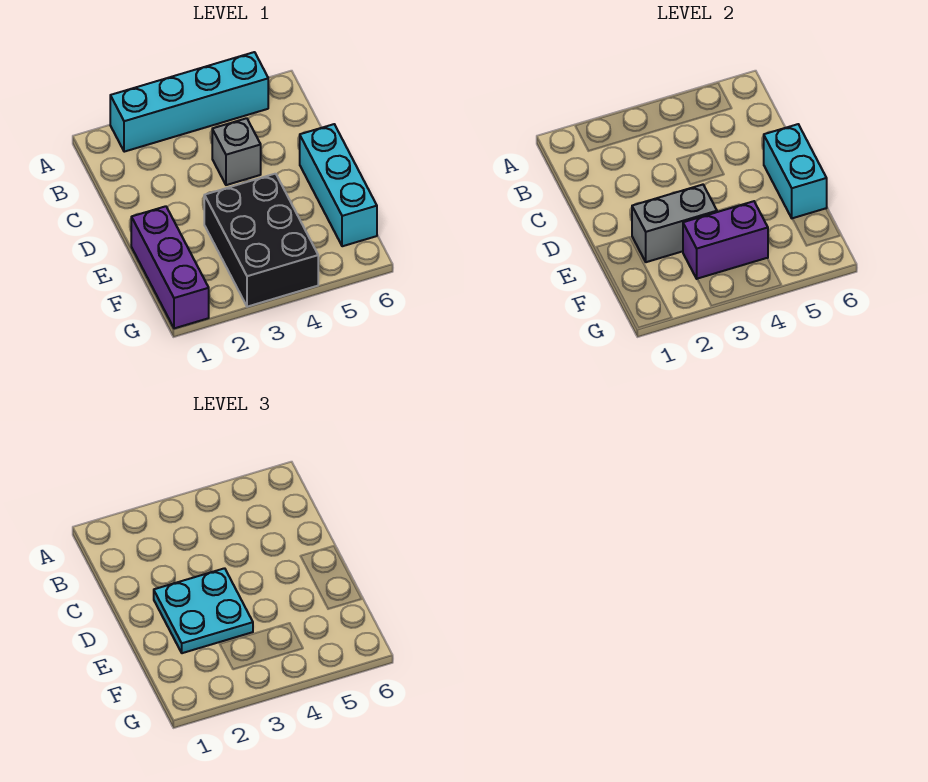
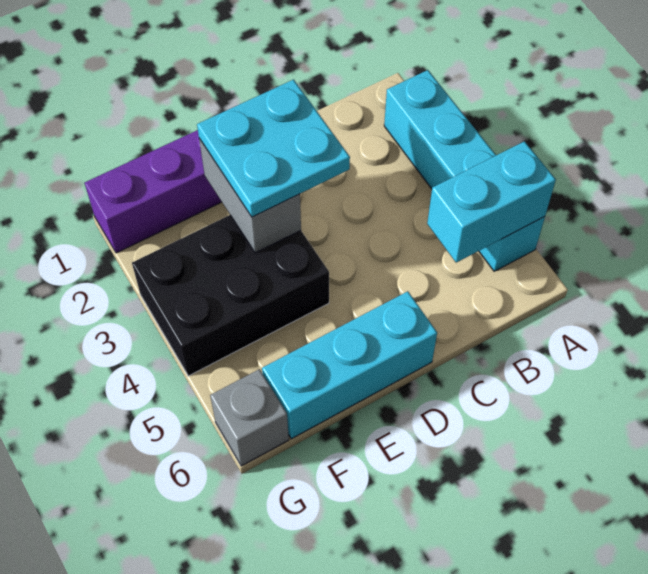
grey brick C4 level 1 -> grey brick G6 level 1
cyan brick D6:E6 level 2 -> cyan brick A5:B5 level 2
purple brick F3:F4 level 2 -> none

